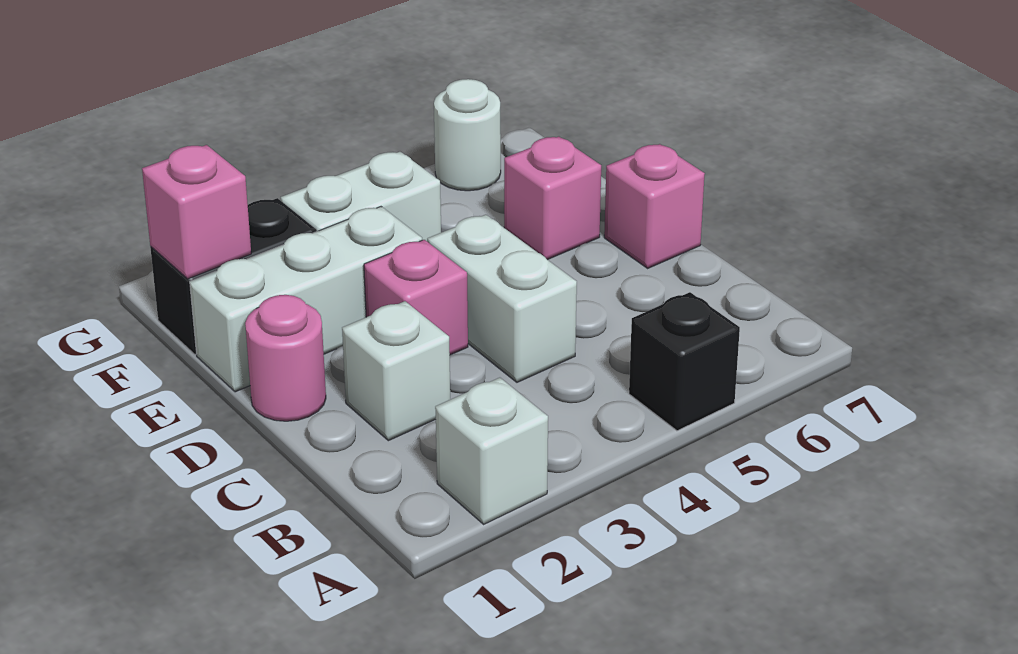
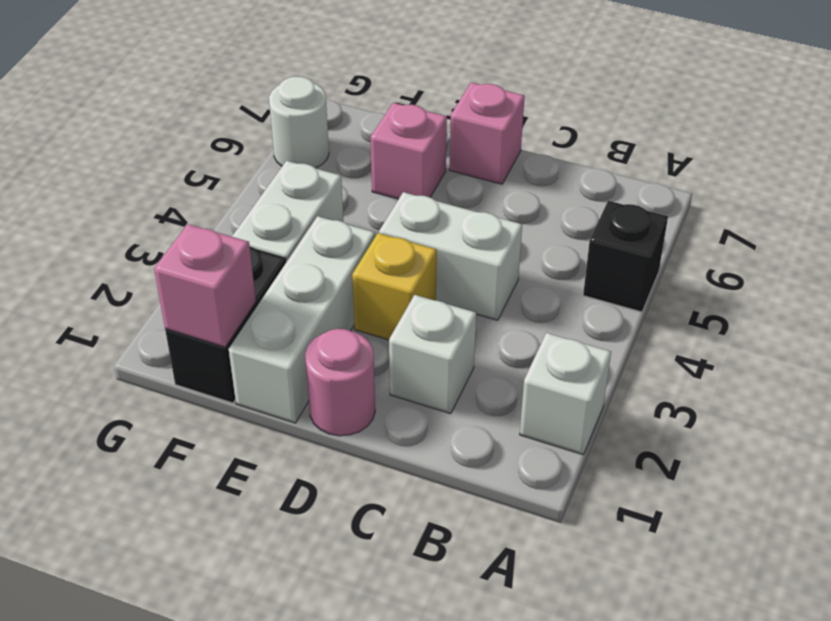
pink brick D3 level 1 -> yellow brick D3 level 1

